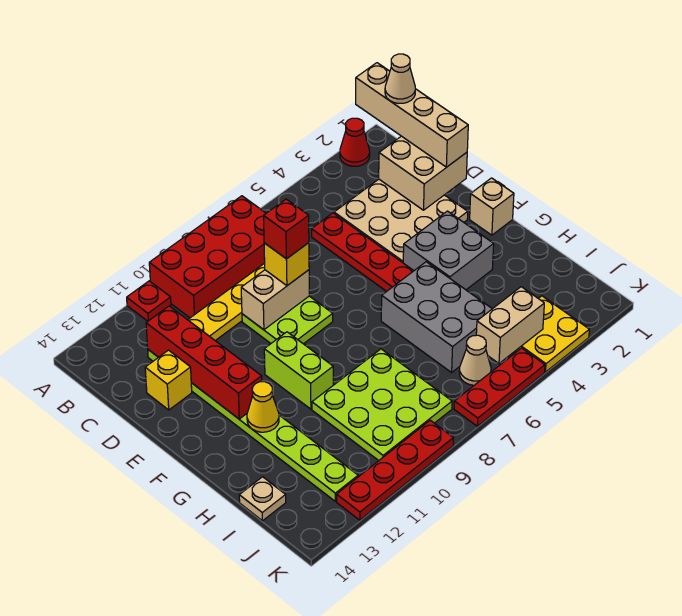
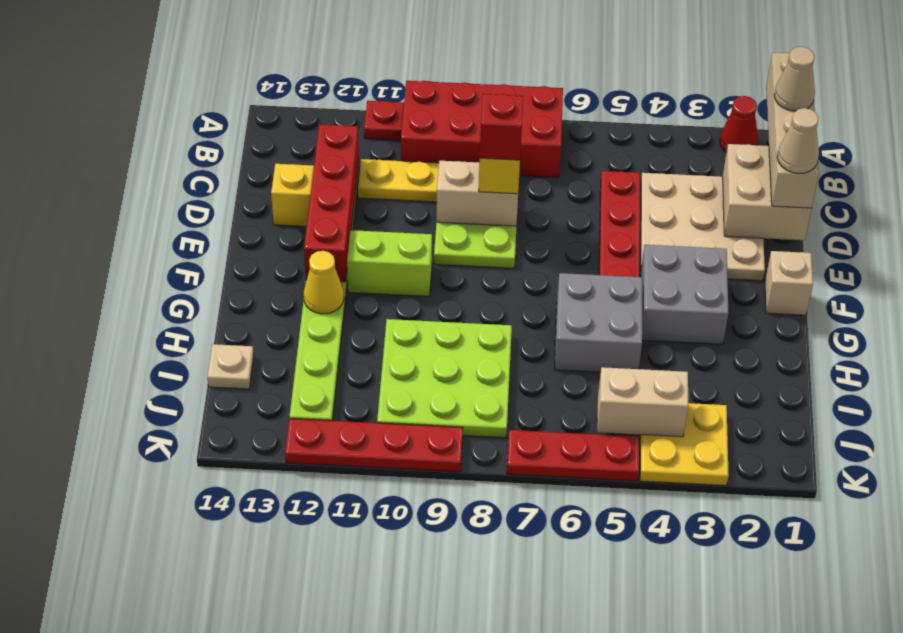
lime brick F10:G10 level 1 -> lime brick F10:F11 level 1
grey brick G5:I6 level 1 -> grey brick G5:H6 level 1
tan cone J6 level 1 -> tan cone D1 level 4

